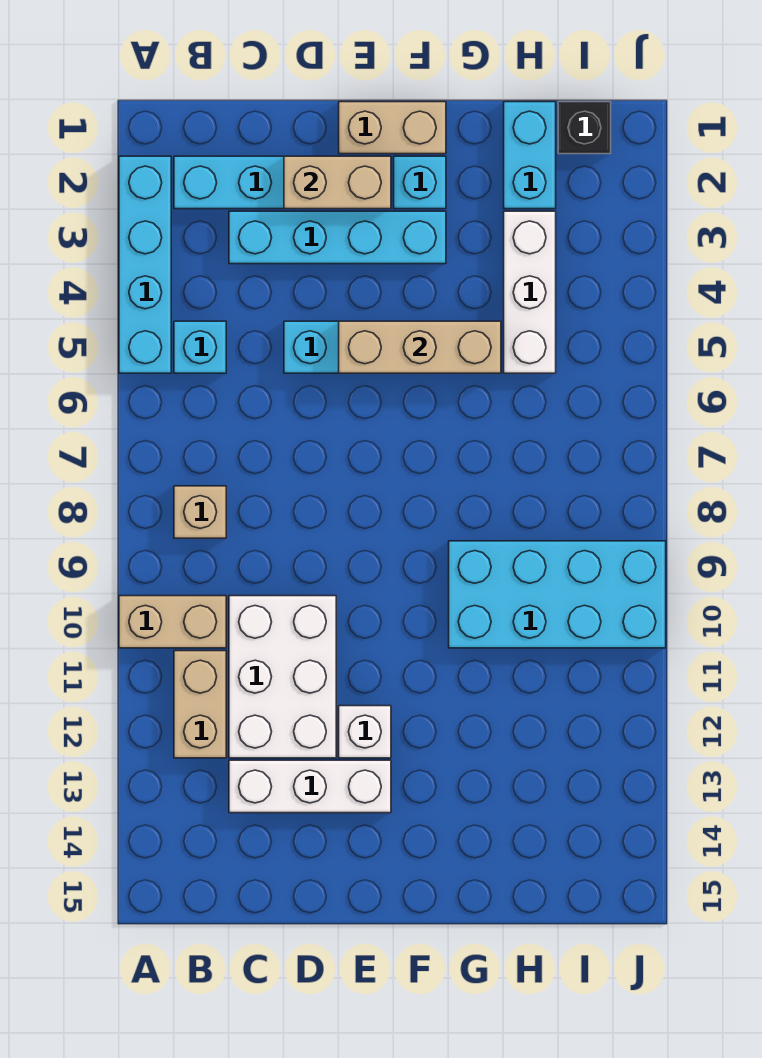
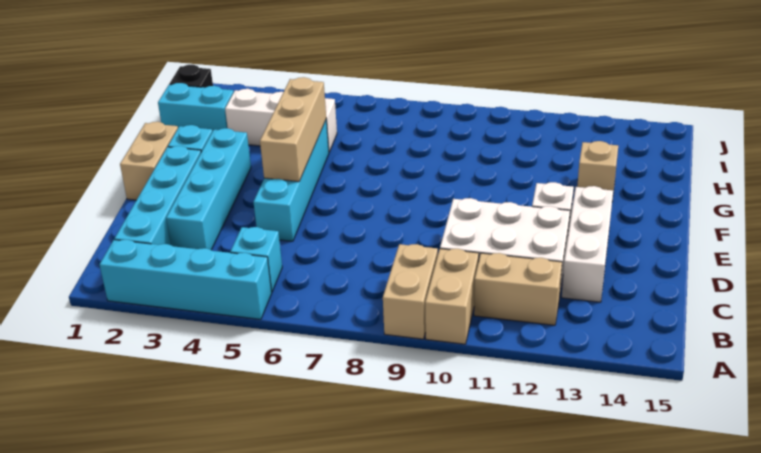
tan brick B8 level 1 -> tan brick G13 level 1
tan brick D2:E2 level 2 -> tan brick A9:B9 level 1
cyan brick G9:J10 level 1 -> none

